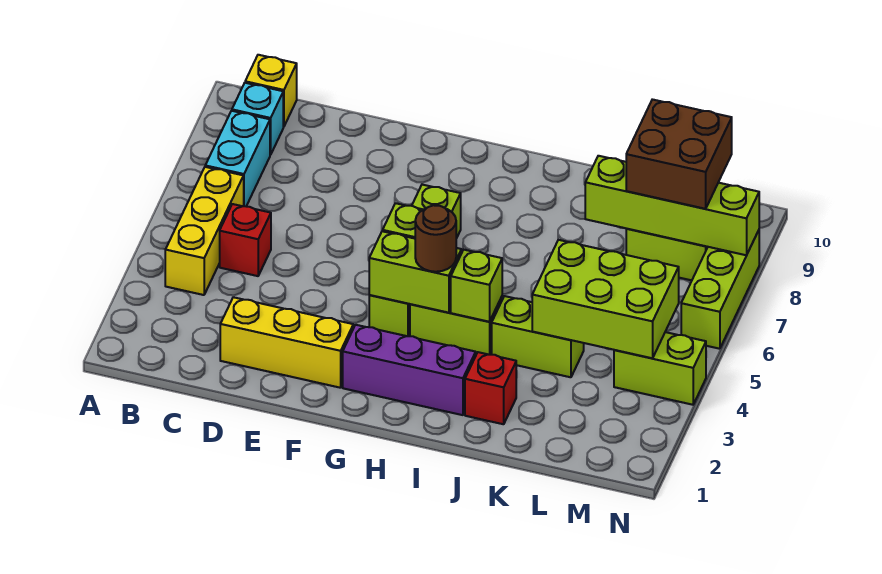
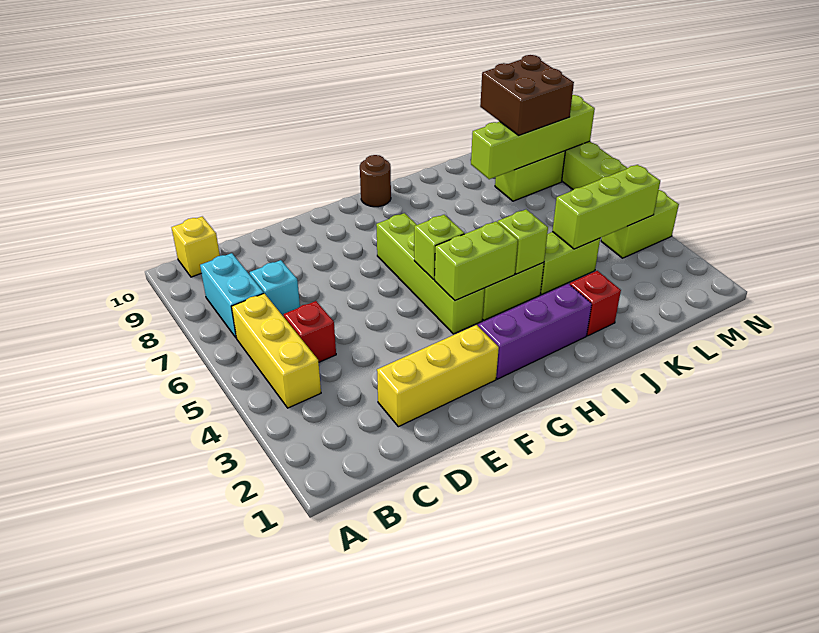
cyan brick B9 level 1 -> cyan brick C7 level 1
brown round brick H4 level 3 -> brown round brick H10 level 1
lime brick K4:M5 level 2 -> lime brick K4:M4 level 2

